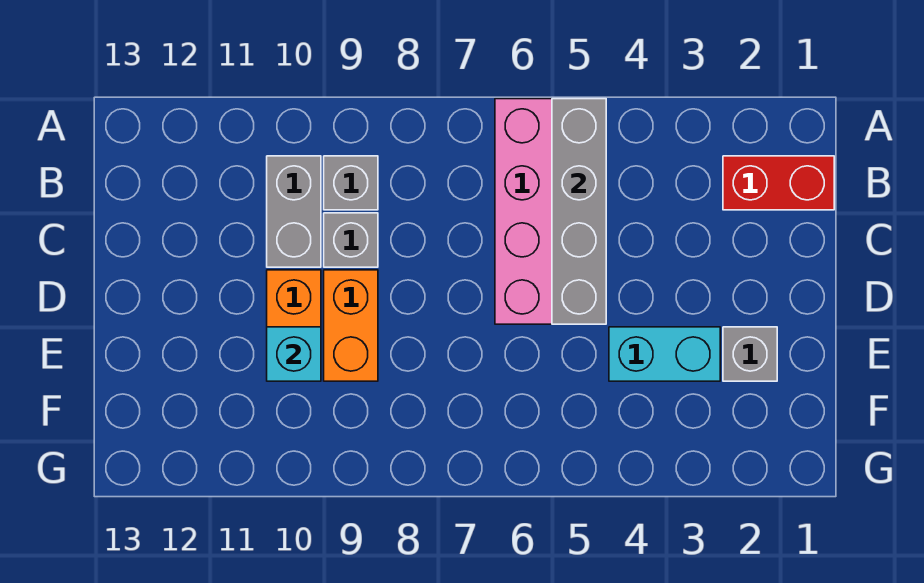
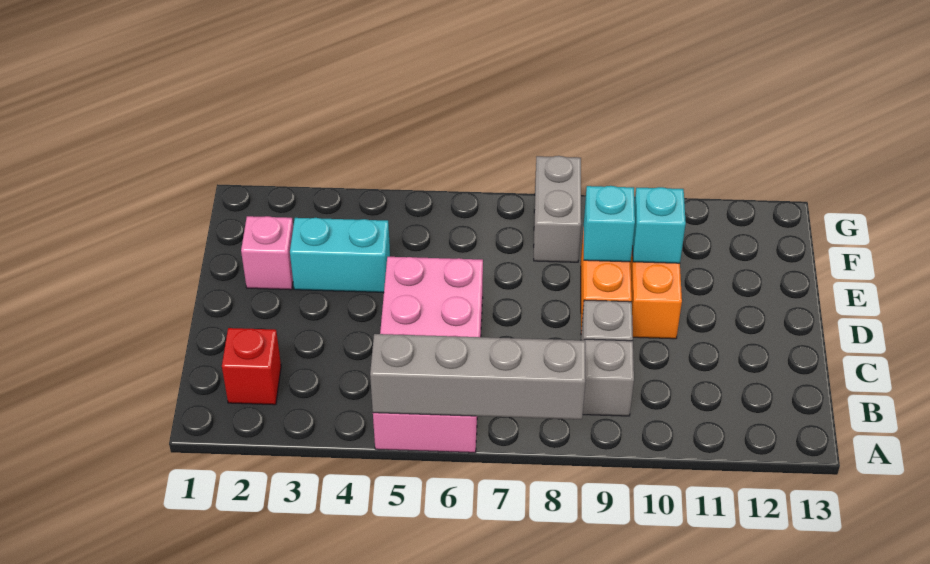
grey brick A5:D5 level 2 -> grey brick A5:A8 level 2
red brick B1:B2 level 1 -> red brick B2 level 1
grey brick B10:C10 level 1 -> grey brick F8:G8 level 1
grey brick E2 level 1 -> pink brick E2 level 1
none -> cyan brick E9 level 2

